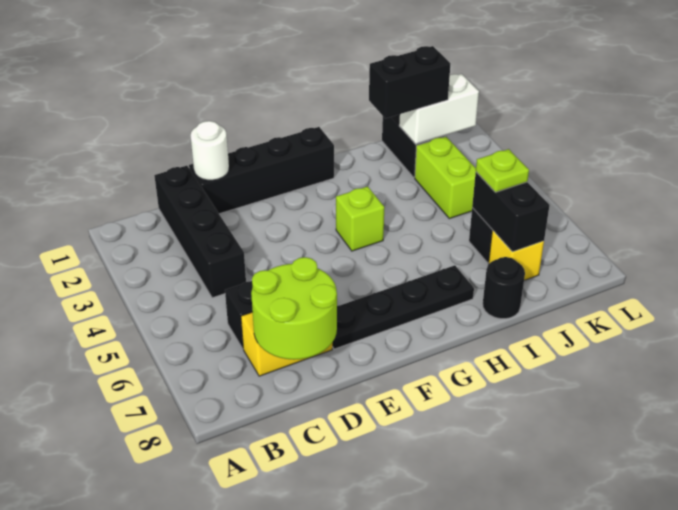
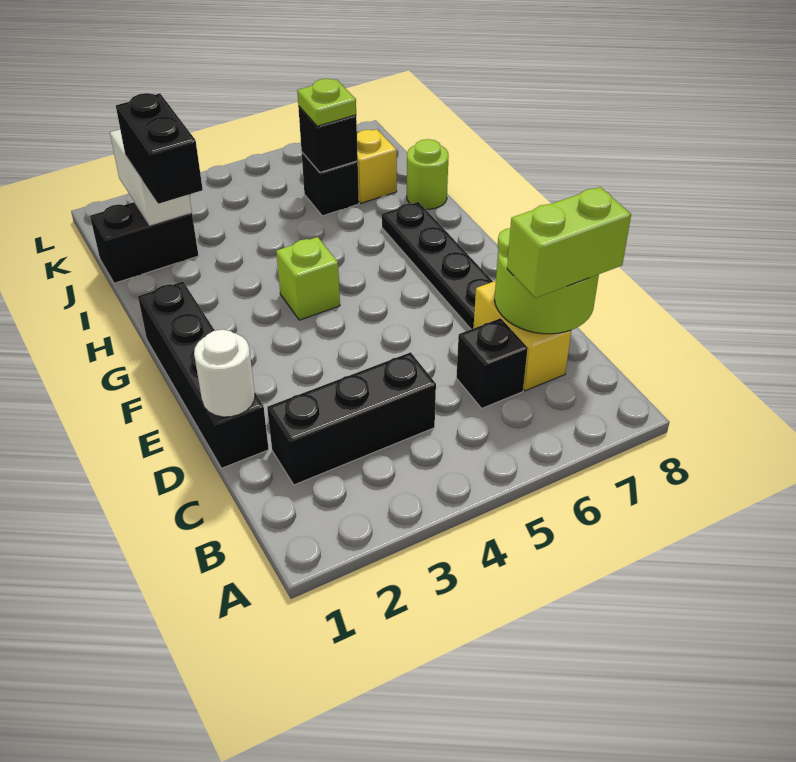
black brick C1:C4 level 1 -> black brick C2:C4 level 1
black round brick I8 level 1 -> lime round brick I8 level 1
lime brick J3:J4 level 1 -> lime brick C7:C8 level 3
black brick J6:J7 level 2 -> black brick J6 level 2

